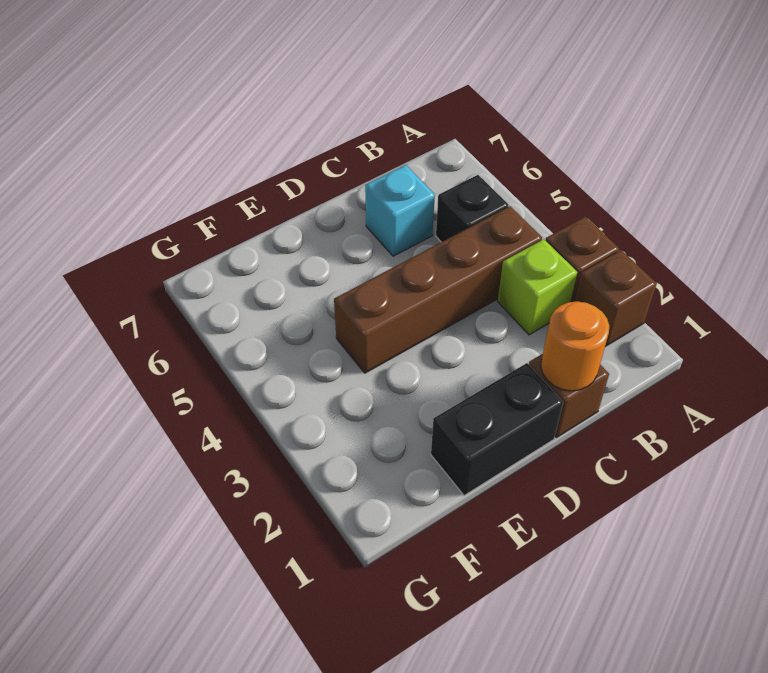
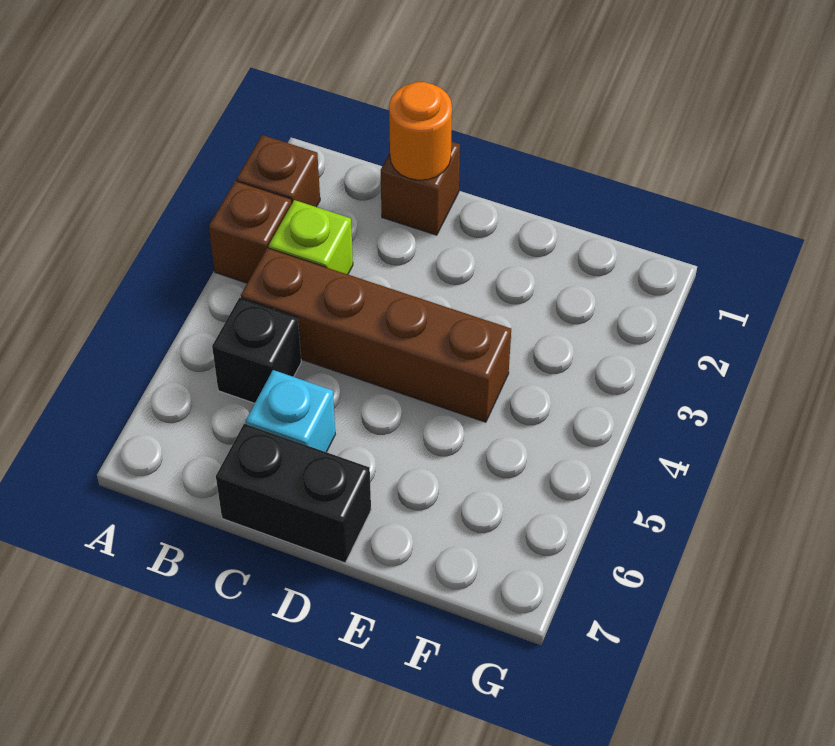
black brick D1:E1 level 1 -> black brick C7:D7 level 1

